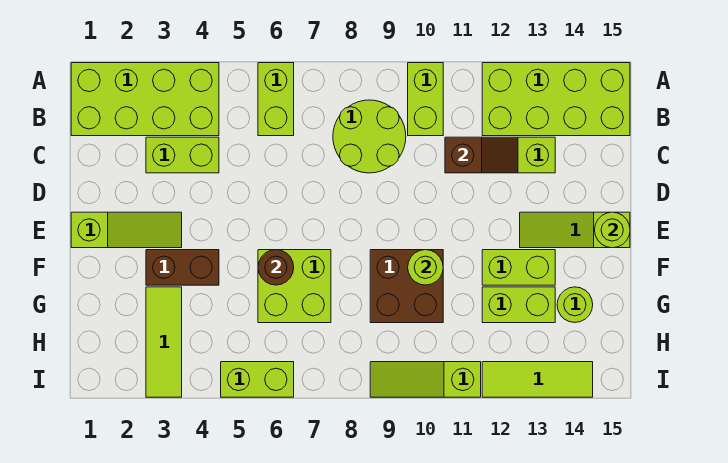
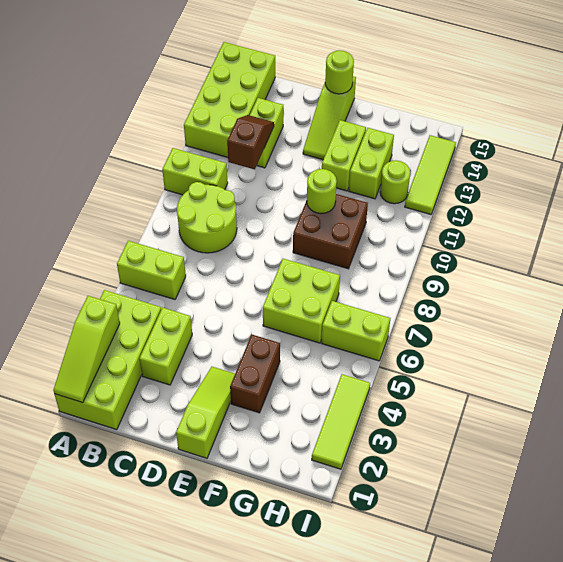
brown round brick F6 level 2 -> none
lime tile G3:I3 level 1 -> lime tile I2:I4 level 1
lime round brick G14 level 1 -> lime round brick H12 level 1
lime brick I5:I6 level 1 -> lime brick H6:I6 level 1
lime slope I9:I11 level 1 top 11 -> lime slope A1:A3 level 2 top 3

